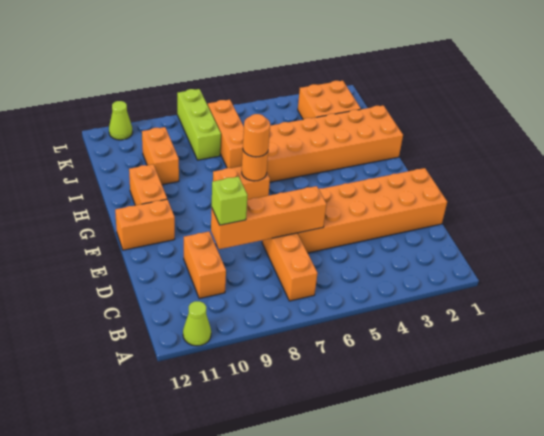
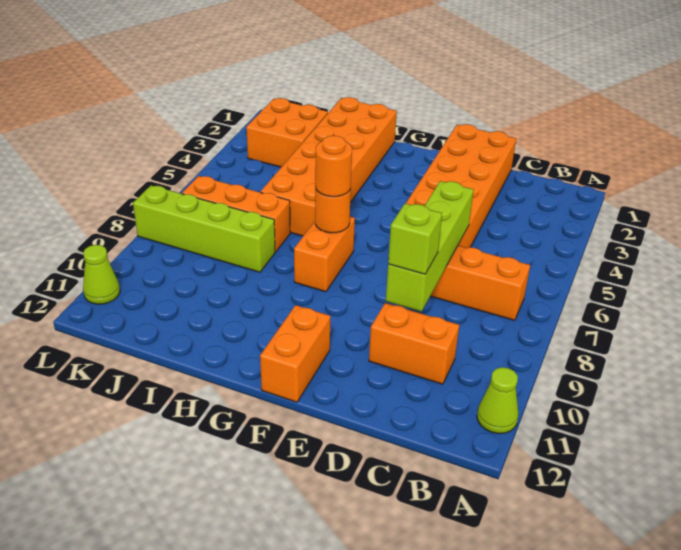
orange brick D6:D9 level 2 -> lime brick D6:D9 level 2
orange brick G11:H11 level 1 -> none
orange brick I10:J10 level 1 -> none
lime brick J8:L8 level 1 -> lime brick I8:L8 level 1

